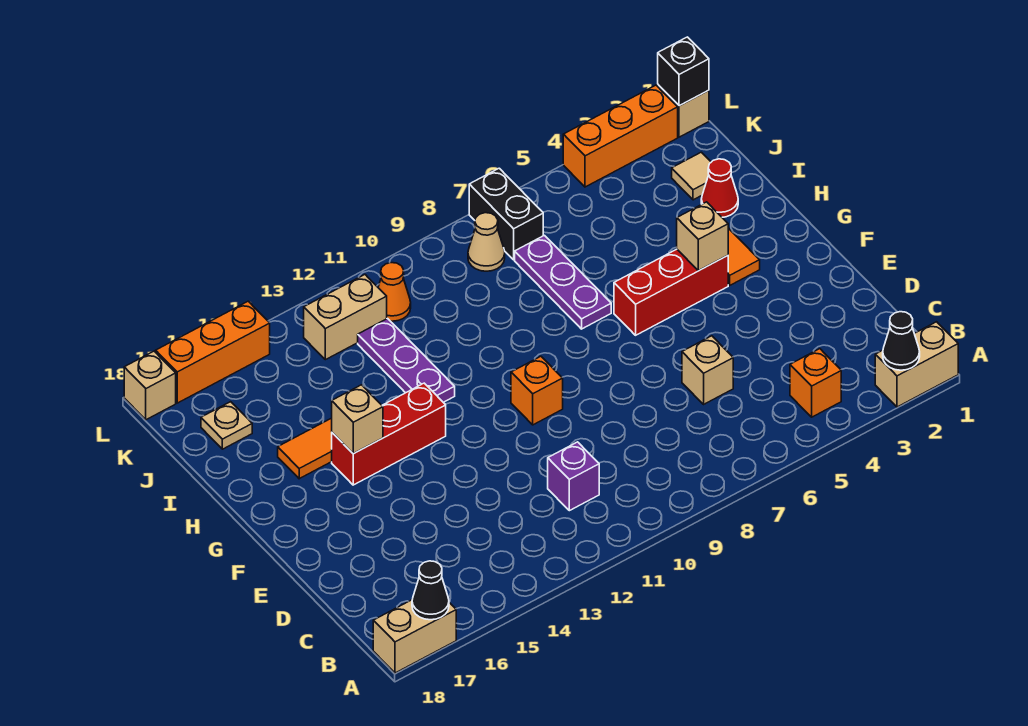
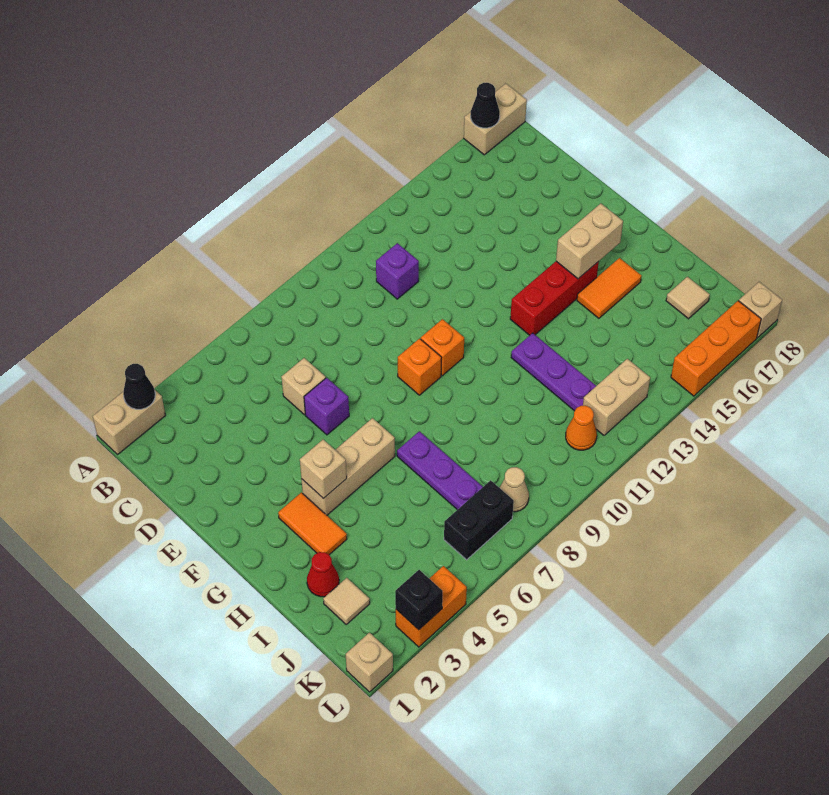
orange brick B4 level 1 -> orange brick F9 level 1
none -> purple brick E6 level 1
red brick G4:G6 level 1 -> tan brick G4:G6 level 1
tan brick G15 level 2 -> tan brick G15:G16 level 2
tan plate J17 level 1 -> tan tile J17 level 1
black brick K7:L7 level 1 -> black brick K6:K7 level 1
black brick L1 level 2 -> black brick L3 level 2
orange brick L2:L4 level 1 -> orange brick L3:L4 level 1

